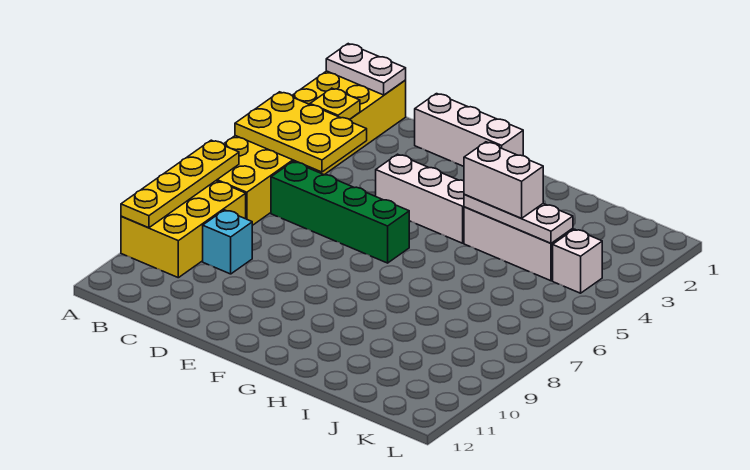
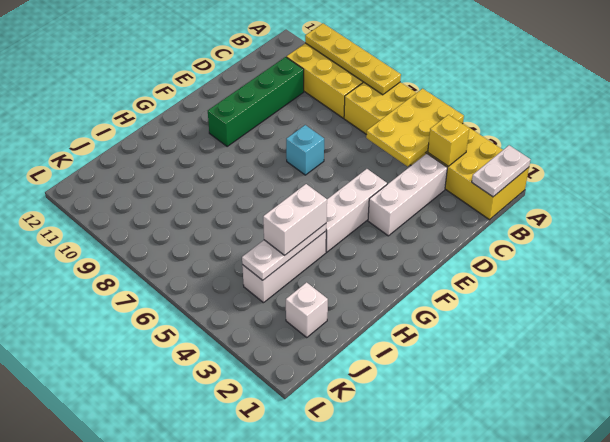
yellow plate B3 level 2 -> yellow brick B3 level 2
green brick C6:F6 level 1 -> green brick C10:F10 level 1
cyan brick C9 level 1 -> cyan brick E7 level 1
white brick D1:F1 level 1 -> white brick C3:E3 level 1
white brick K4 level 1 -> white brick J2 level 1

